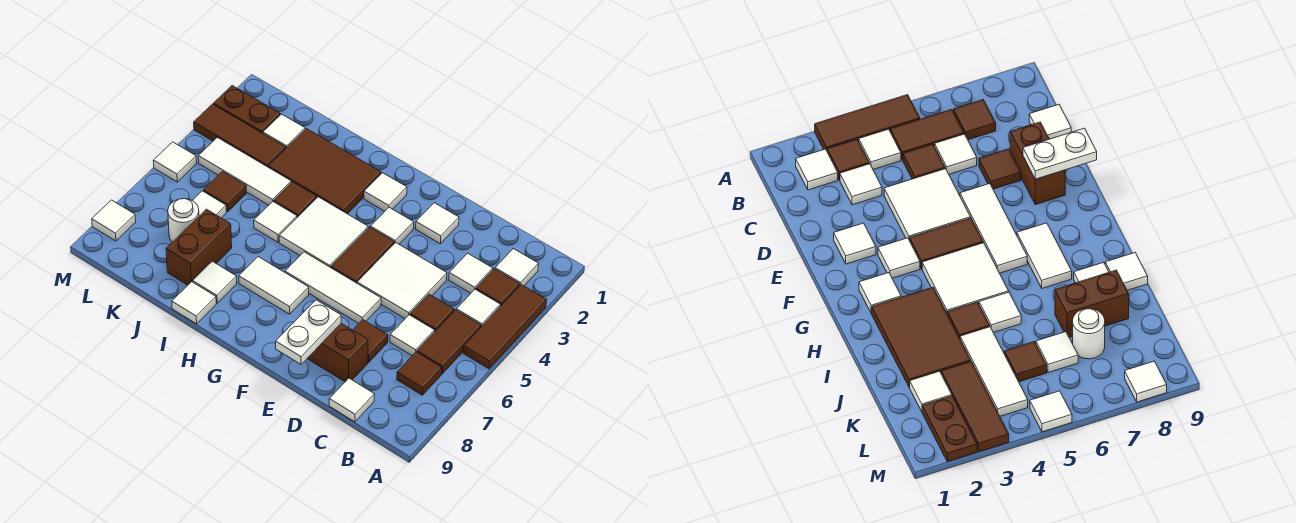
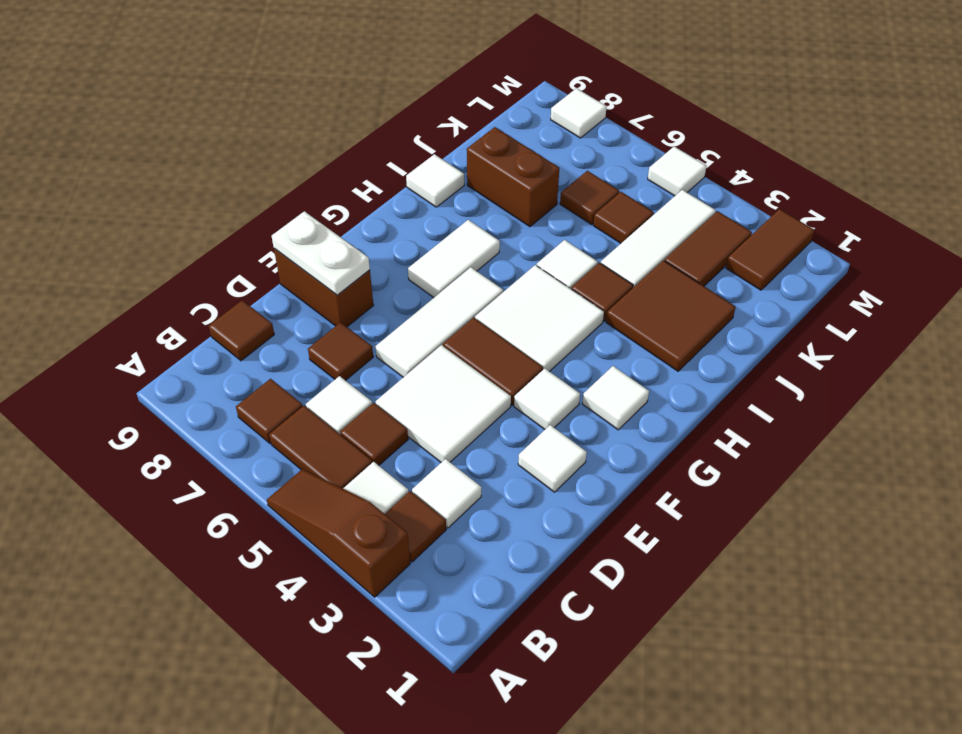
brown tile A3:A5 level 1 -> brown slope A3:A5 level 1 top 3
white tile B2 level 1 -> none
white tile C9 level 1 -> brown tile C9 level 1
brown brick D8:E8 level 1 -> brown brick E8:E9 level 1
brown tile H2:J3 level 1 -> brown tile I2:J3 level 1
white tile I8 level 1 -> none
white tile K2 level 1 -> none
brown tile K3:M3 level 1 -> brown tile K3:L3 level 1
white tile K6 level 1 -> brown tile K6 level 1
white round brick K7 level 1 -> none
brown plate L2:M2 level 1 -> brown tile L2:M2 level 1

